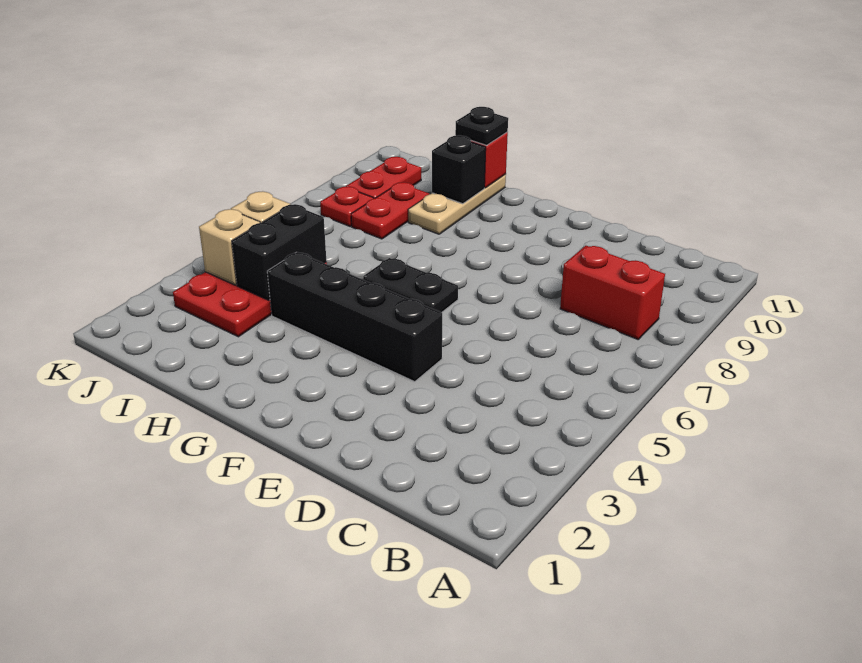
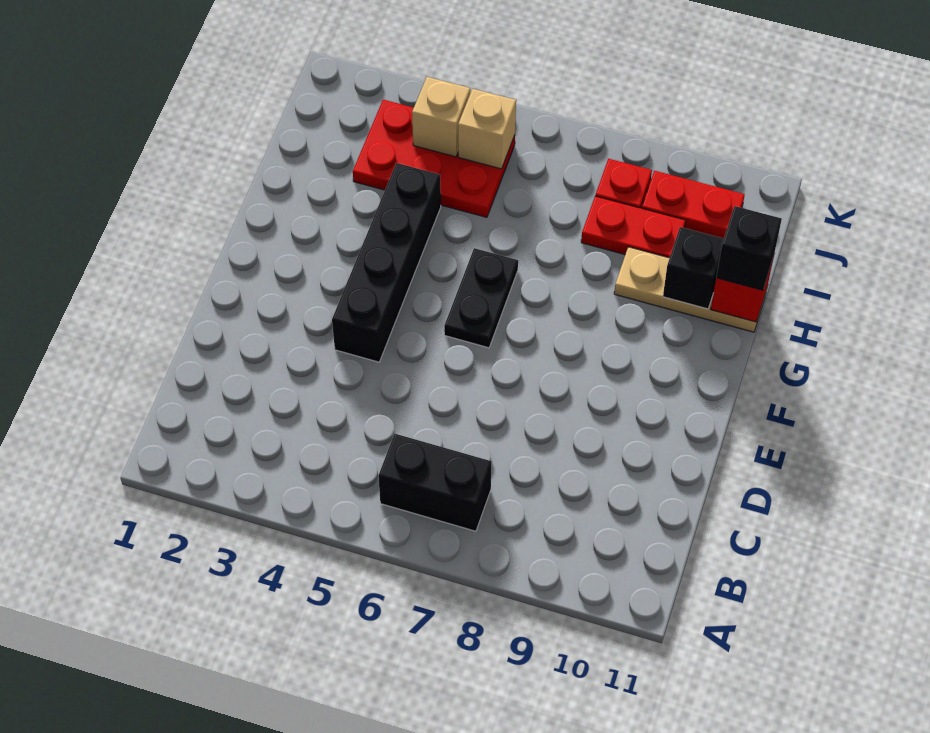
red brick B8:C8 level 1 -> none
black plate H11 level 3 -> black brick H11 level 3
black brick I4:I5 level 2 -> black brick B6:B7 level 1

